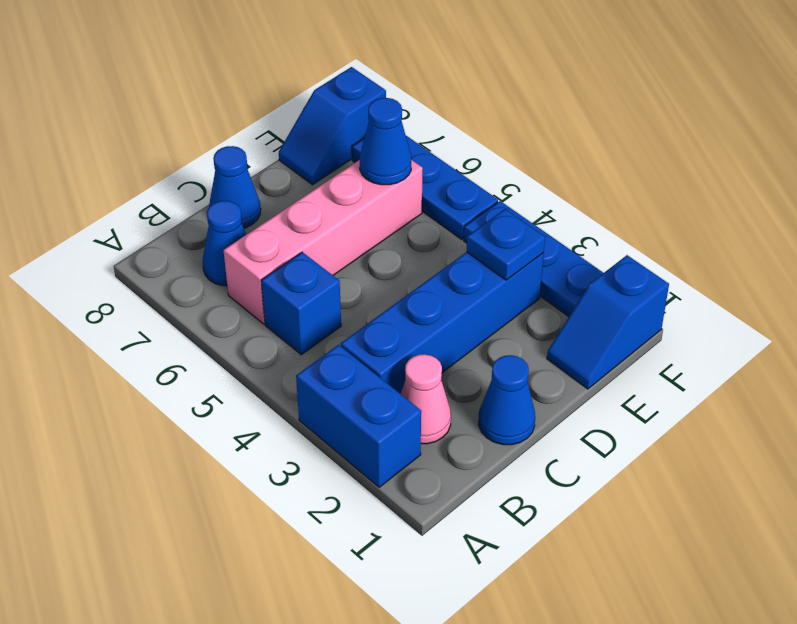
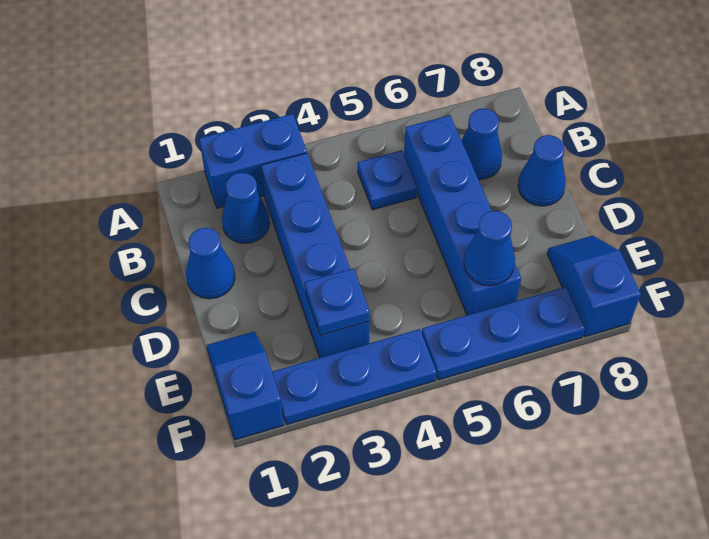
pink cone B2 level 1 -> blue cone B2 level 1
blue brick B5 level 1 -> blue plate B5 level 1
pink brick B6:E6 level 1 -> blue brick B6:E6 level 1

